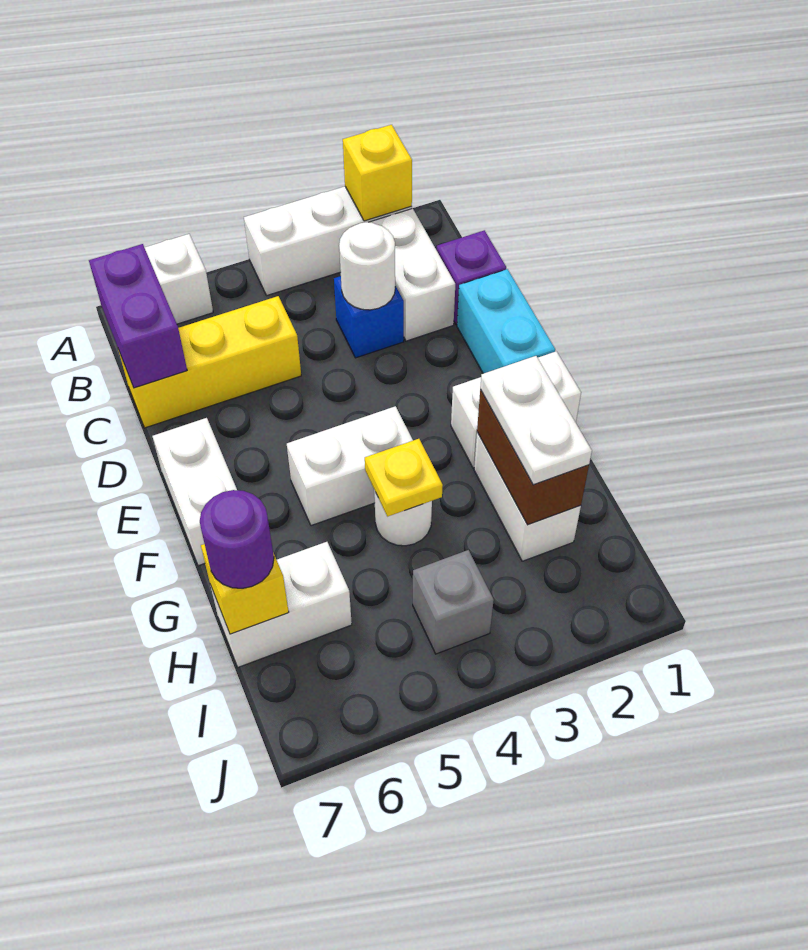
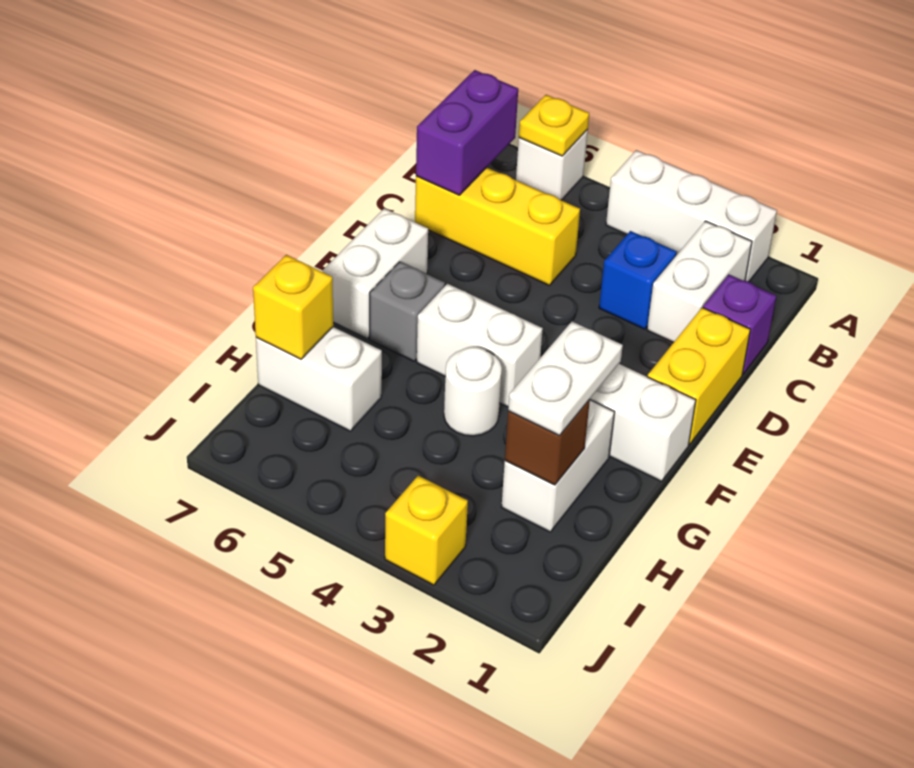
yellow brick A2 level 2 -> yellow brick J3 level 1
white round brick C3 level 2 -> none
cyan brick D1:E1 level 1 -> yellow brick D1:E1 level 1
brown brick G2:H2 level 2 -> brown brick H2 level 2
yellow plate G4 level 2 -> yellow plate A6 level 2
purple round brick H7 level 3 -> none
grey brick I4 level 1 -> grey brick F6 level 1

